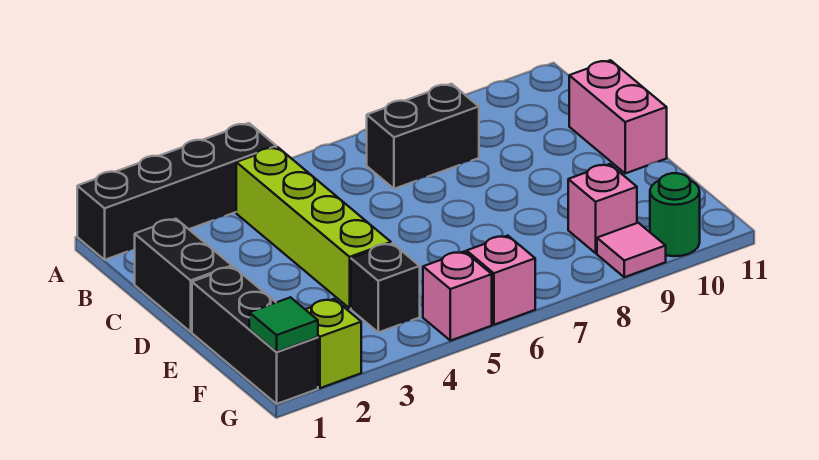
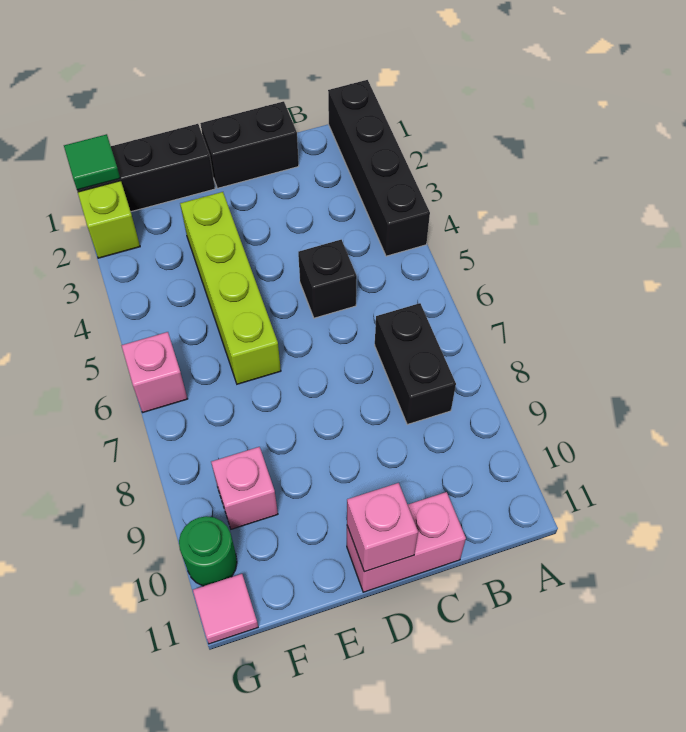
lime brick B4:E4 level 1 -> lime brick E3:E6 level 1
black brick F4 level 1 -> black brick C5 level 1
pink brick G5 level 1 -> pink brick D11 level 2
pink tile G9 level 1 -> pink tile G11 level 1

